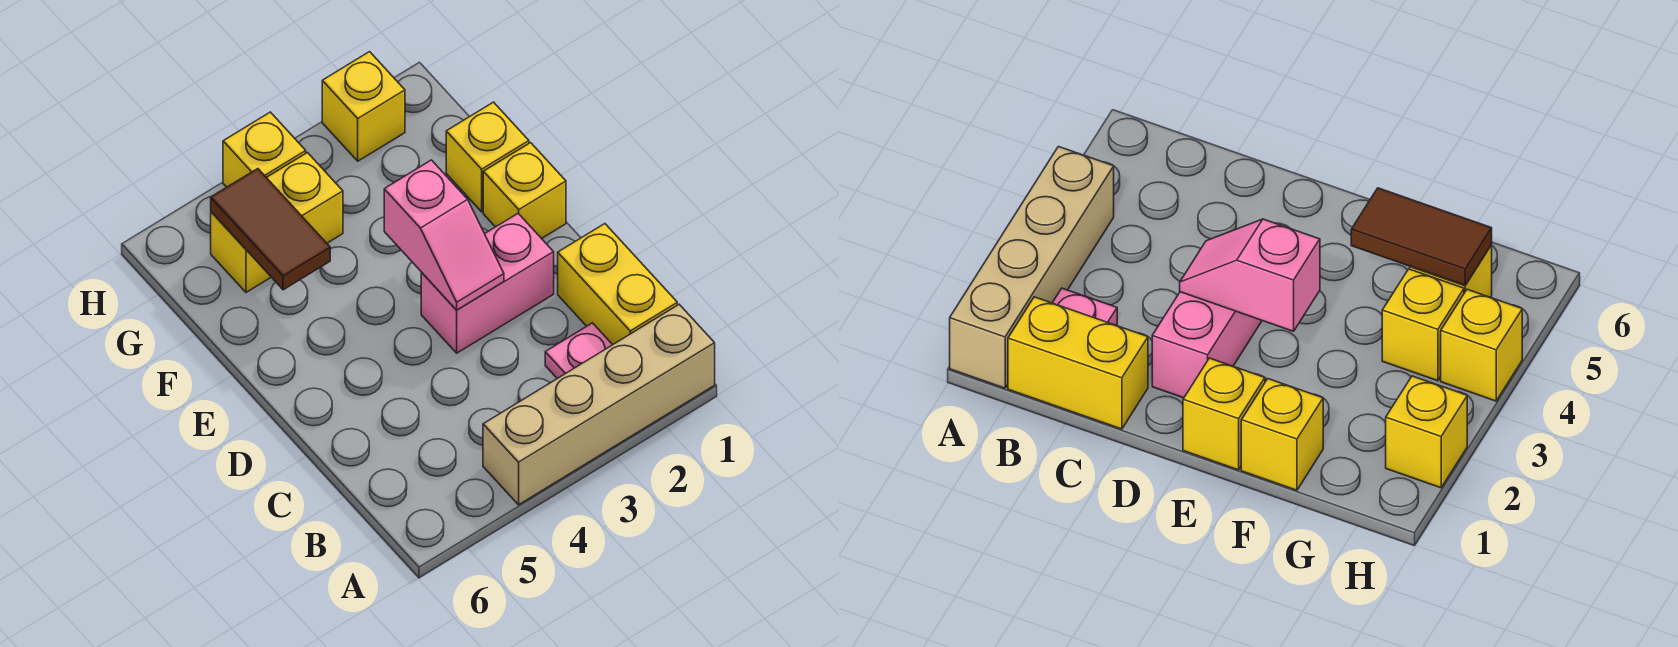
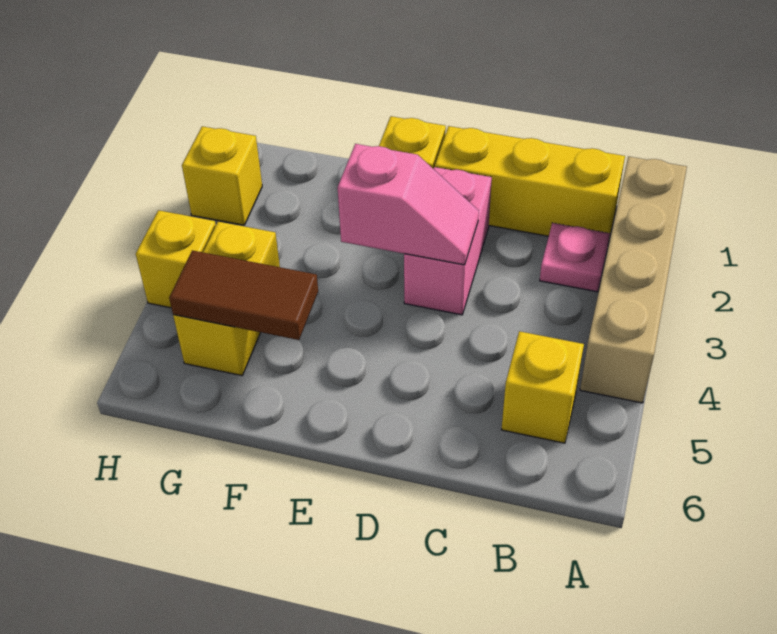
yellow brick B1:C1 level 1 -> yellow brick B1:D1 level 1
yellow brick F1 level 1 -> yellow brick B5 level 1

